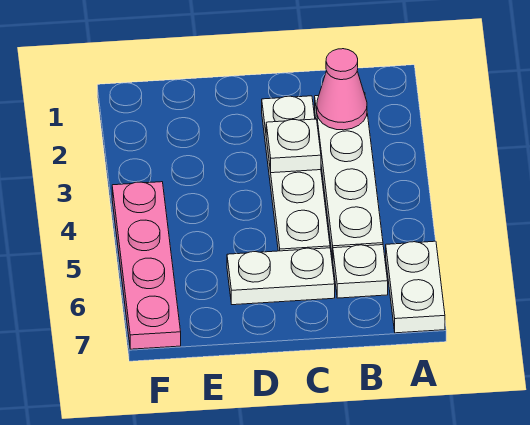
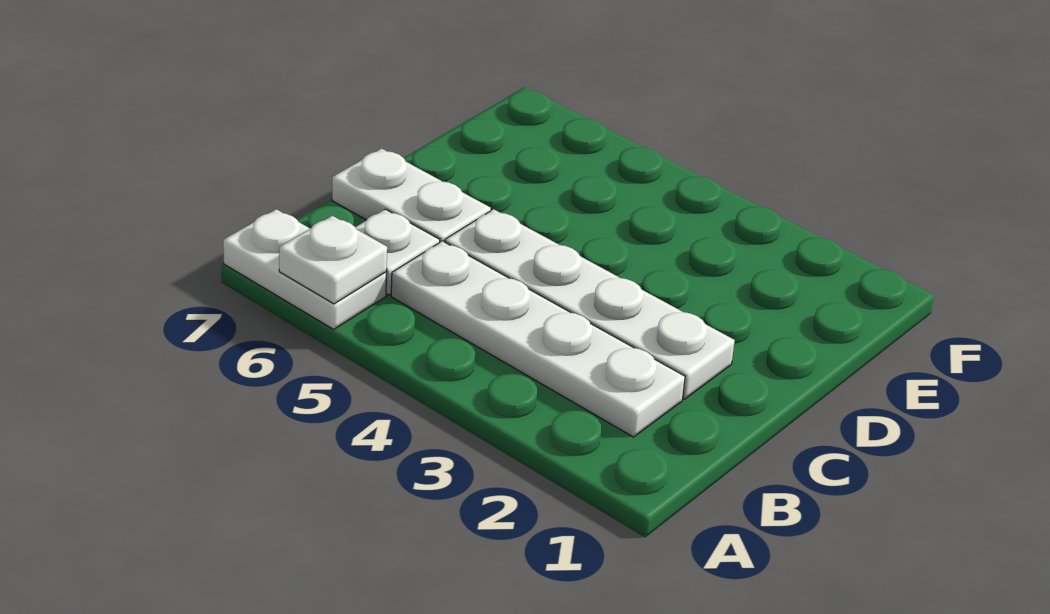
pink cone B2 level 2 -> none
white plate C3 level 2 -> white plate A6 level 2
white plate C6:D6 level 1 -> white plate C6:C7 level 1
pink plate F4:F7 level 1 -> none

